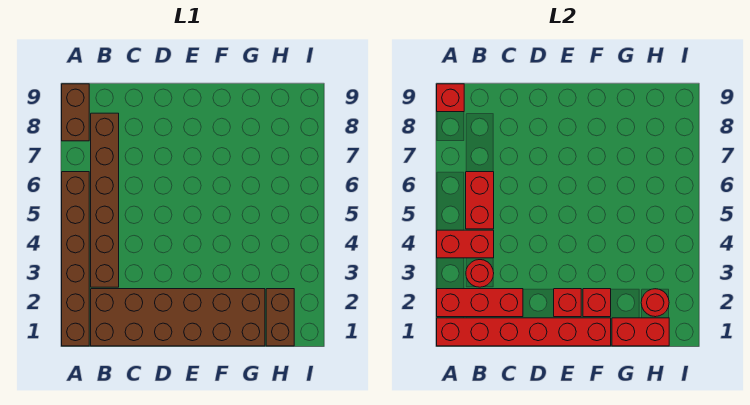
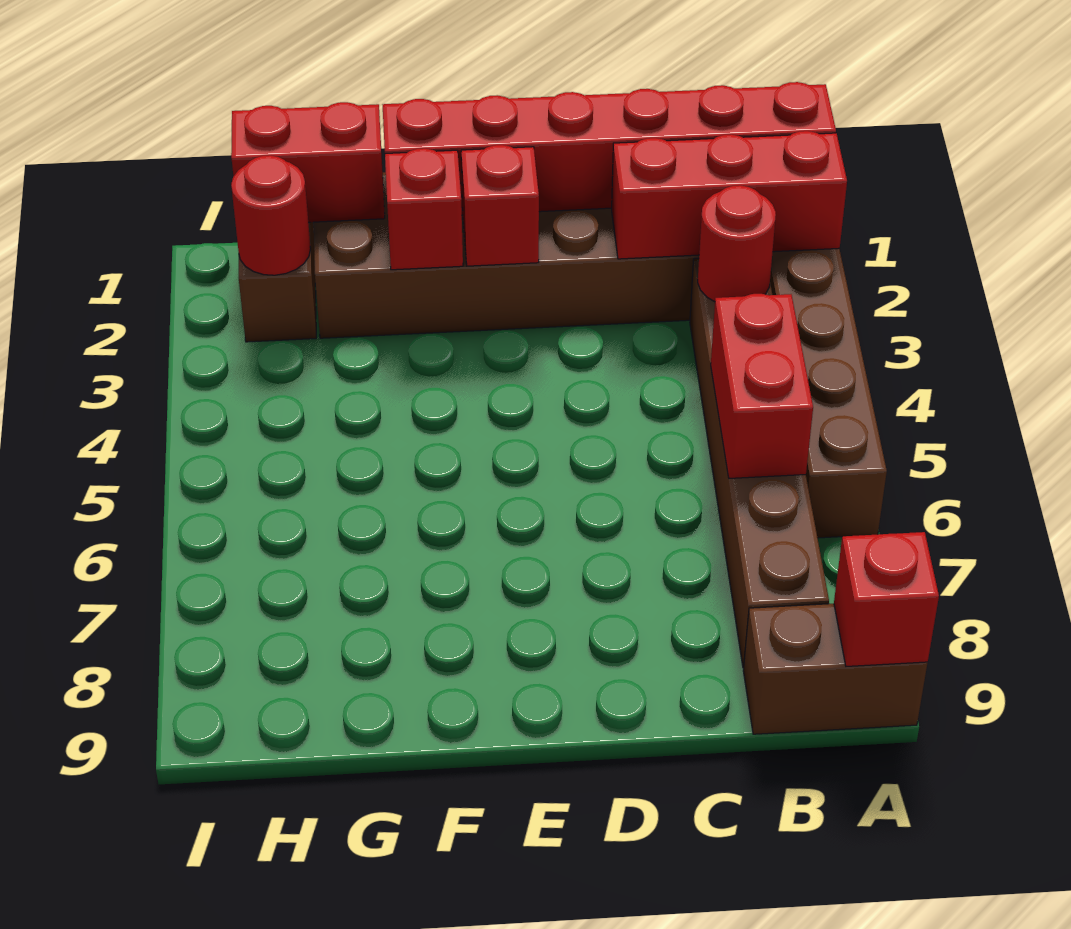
red brick A4:B4 level 2 -> none
brown brick A8:A9 level 1 -> brown brick A9:B9 level 1

